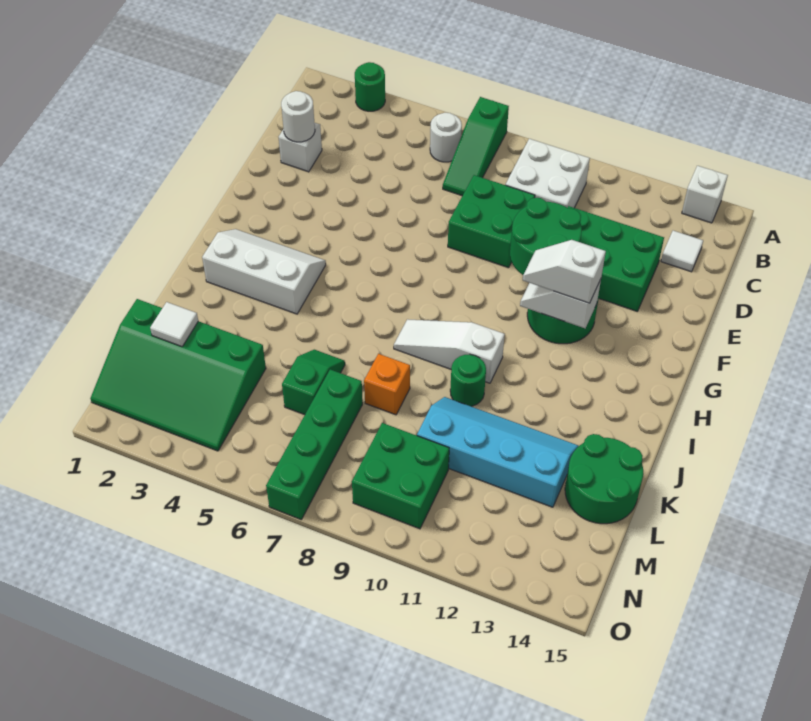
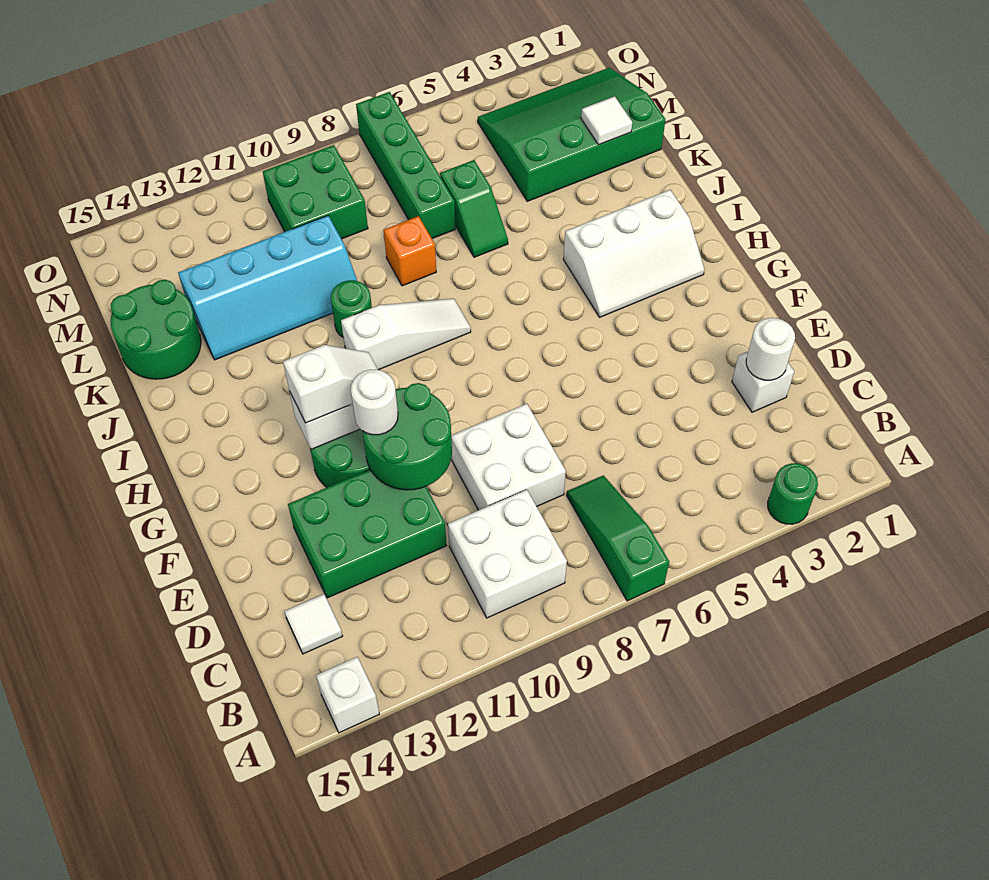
white round brick B6 level 1 -> white round brick F11 level 3
green brick D8:E9 level 1 -> white brick D8:E9 level 1

